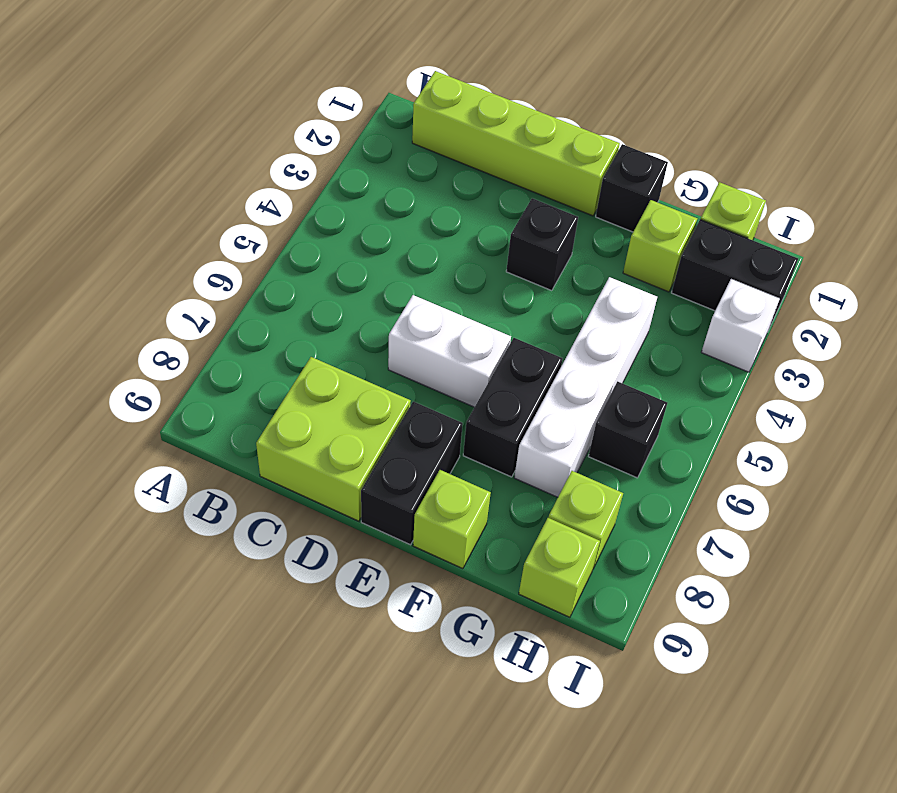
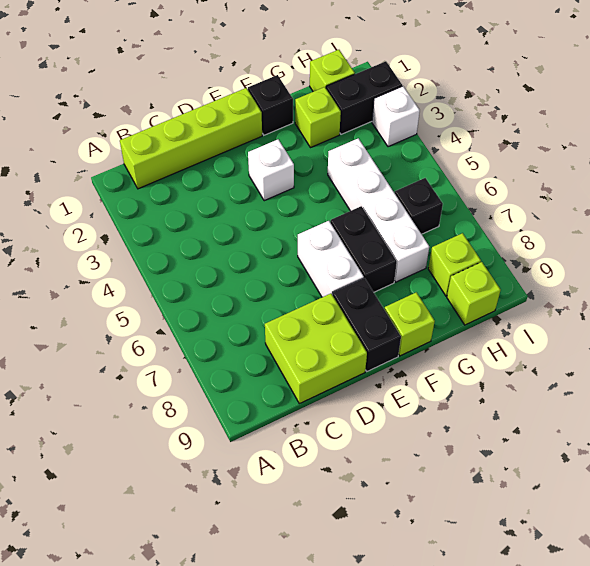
white brick D6:E6 level 1 -> white brick E6:E7 level 1
black brick E3 level 1 -> white brick E3 level 1

